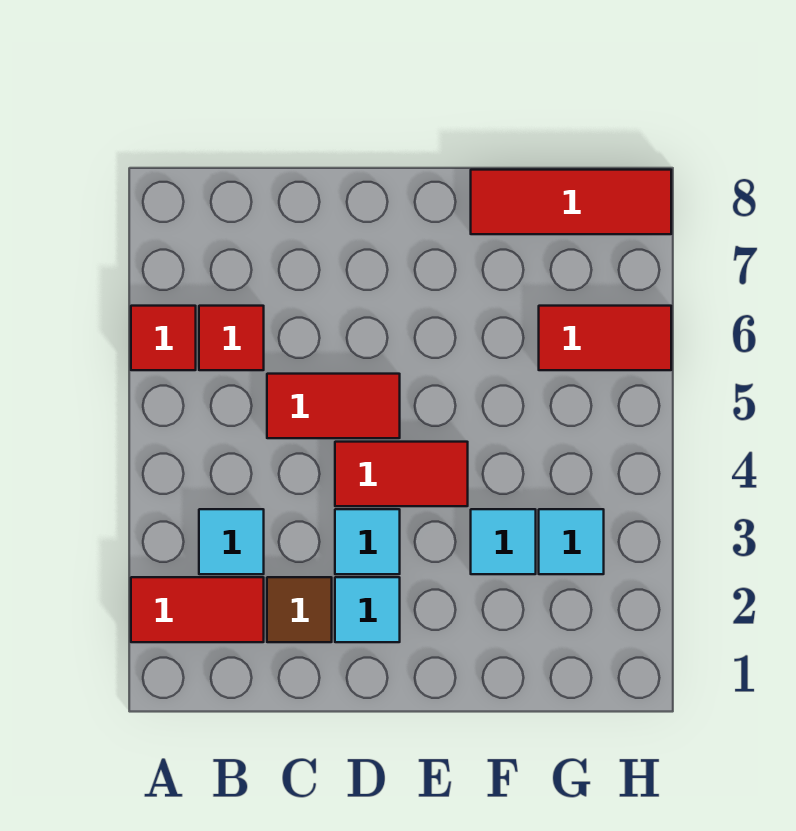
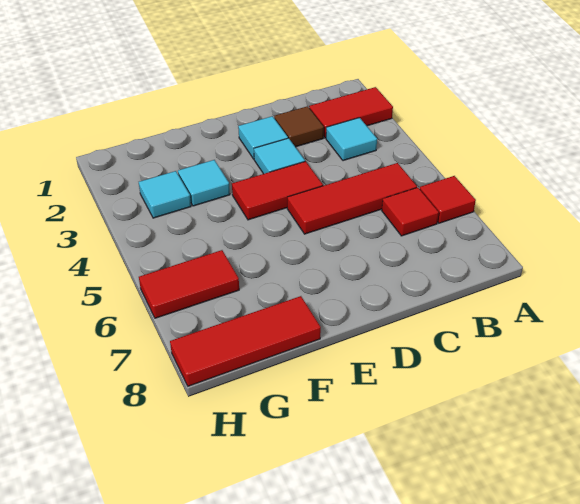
red tile C5:D5 level 1 -> red tile B5:D5 level 1

